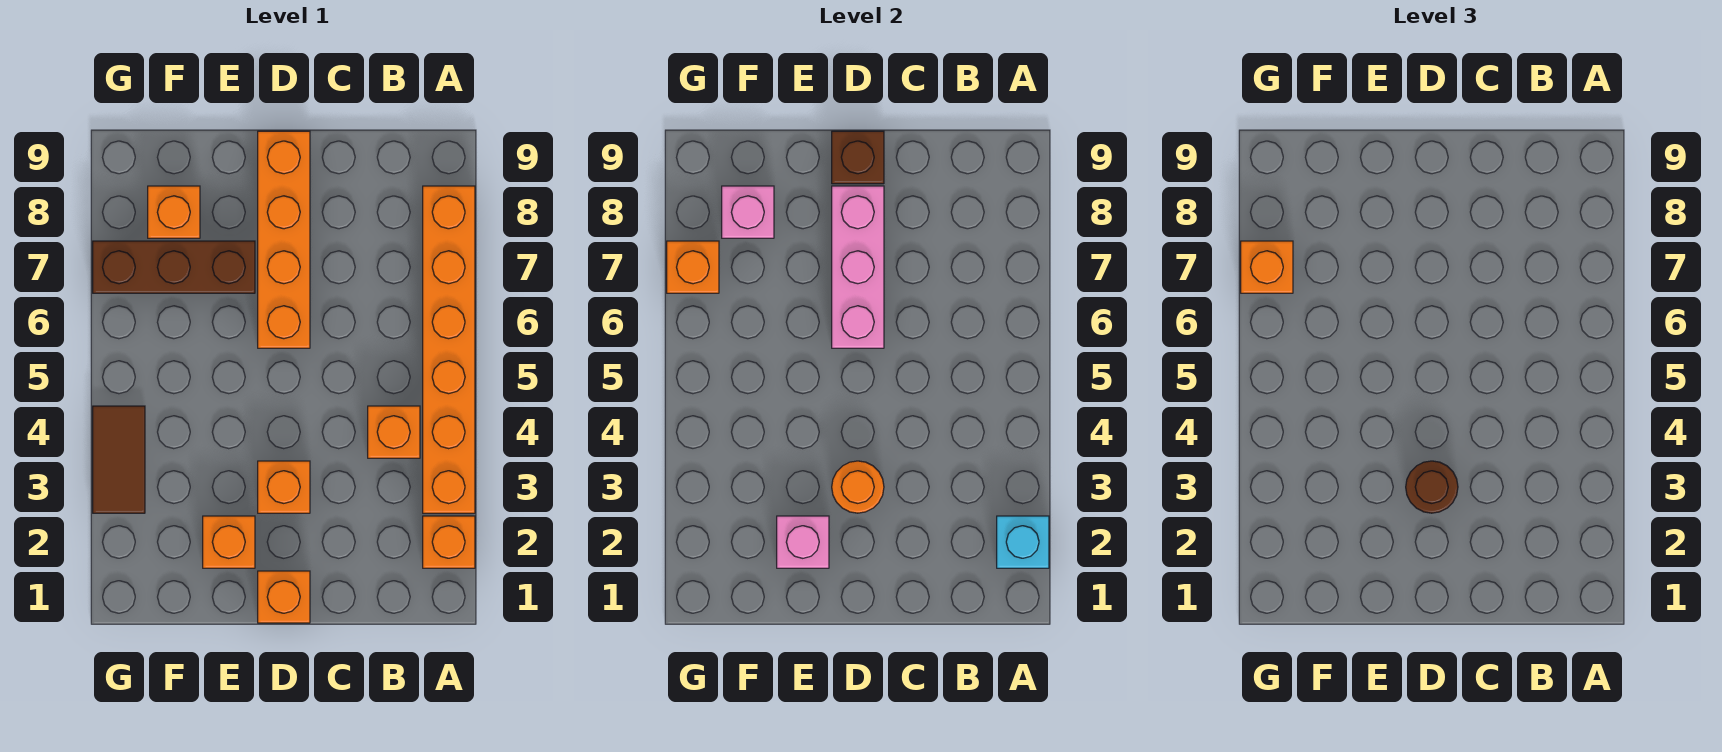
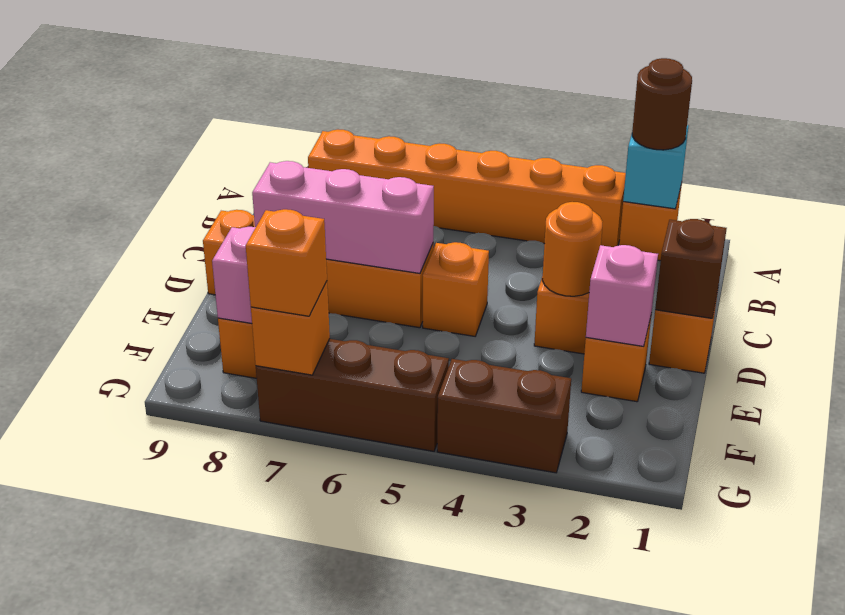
orange brick B4 level 1 -> orange brick D5 level 1
brown round brick D3 level 3 -> brown round brick A2 level 3
brown brick D9 level 2 -> brown brick D1 level 2
brown brick E7:G7 level 1 -> brown brick G5:G7 level 1
brown tile G3:G4 level 1 -> brown brick G3:G4 level 1

